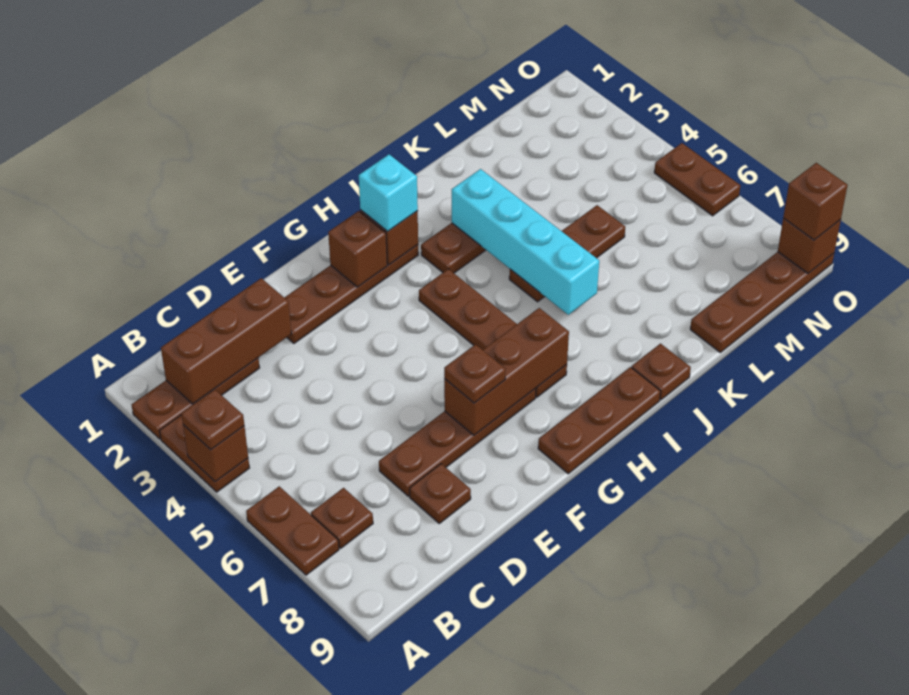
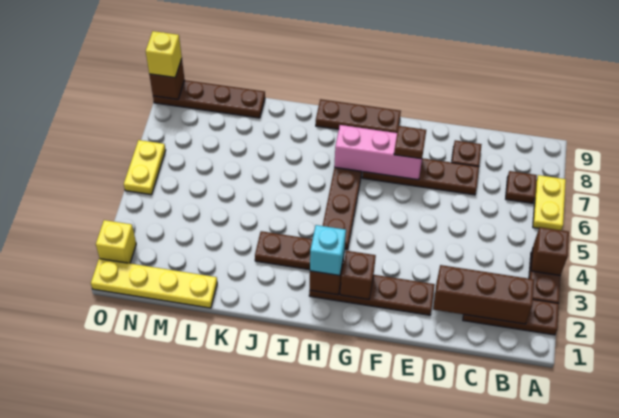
brown plate A4 level 3 -> none
brown plate A6:A7 level 1 -> yellow plate A6:A7 level 1
brown brick F7:H7 level 2 -> pink brick F7:H7 level 2
cyan brick J3:J6 level 2 -> none
brown plate J5:L5 level 1 -> none
brown plate J9 level 1 -> none
none -> yellow plate L1:O1 level 1
none -> yellow brick O2 level 1
brown plate O5:O6 level 1 -> yellow plate O5:O6 level 1
brown brick O9 level 3 -> yellow brick O9 level 3

